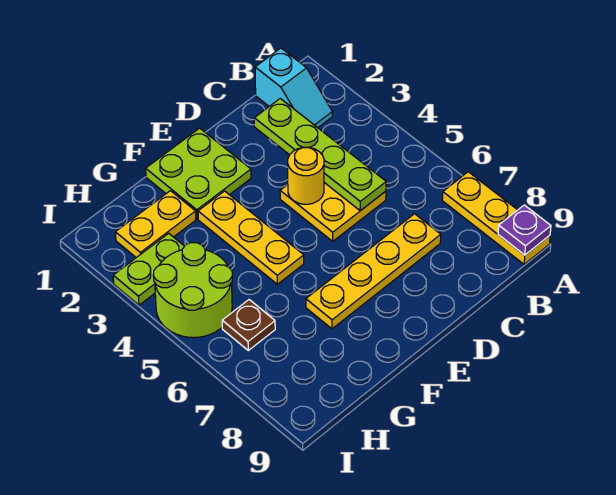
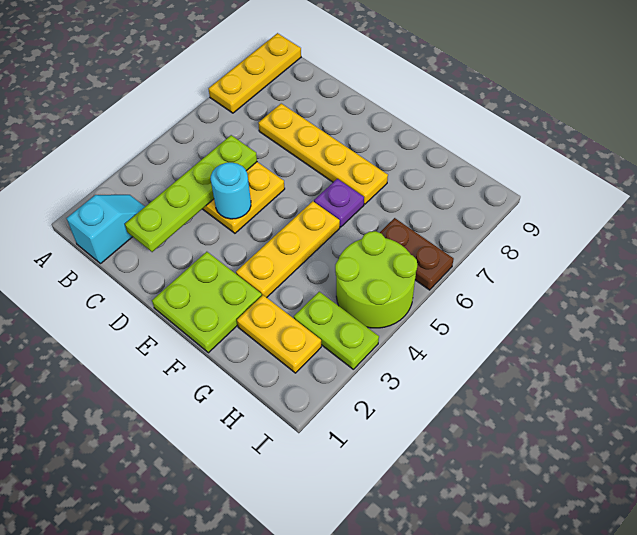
purple plate A9 level 2 -> purple plate F6 level 1
yellow round brick D4 level 2 -> cyan round brick D4 level 2
brown plate H6 level 1 -> brown plate H6:I6 level 1

